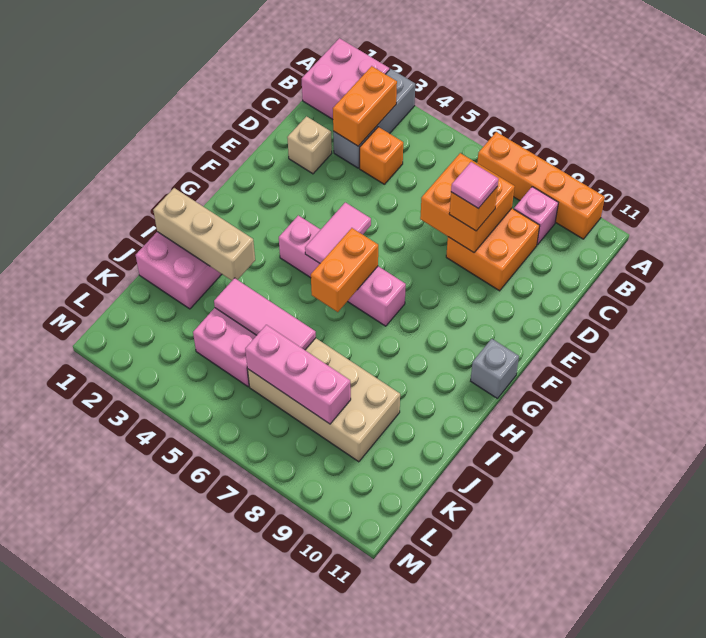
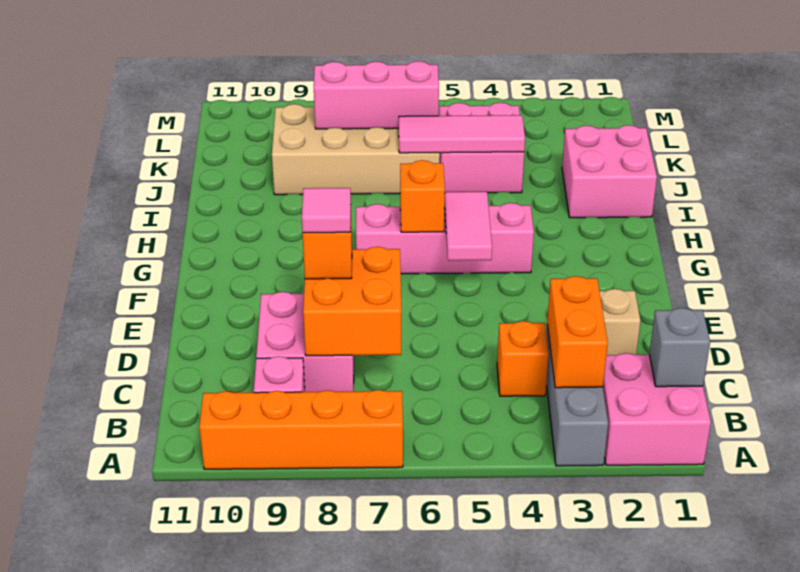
orange brick C8:D9 level 1 -> pink brick C8:D9 level 1
orange brick G6:H6 level 2 -> orange brick G6 level 2
grey brick G11 level 1 -> grey brick B1 level 2
tan brick I1:I3 level 2 -> none

